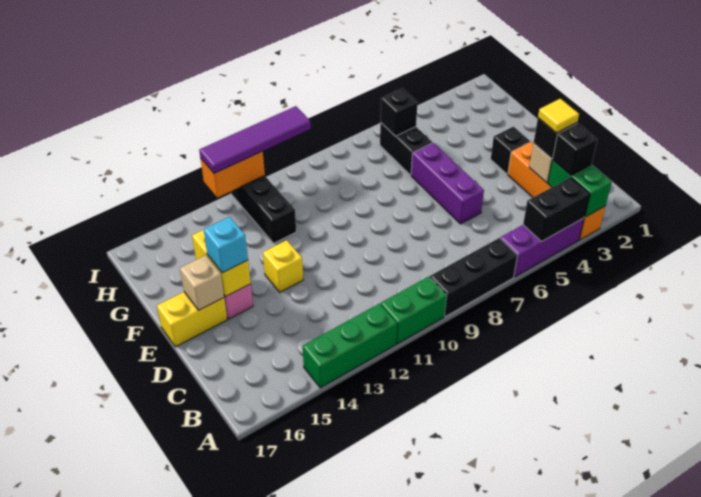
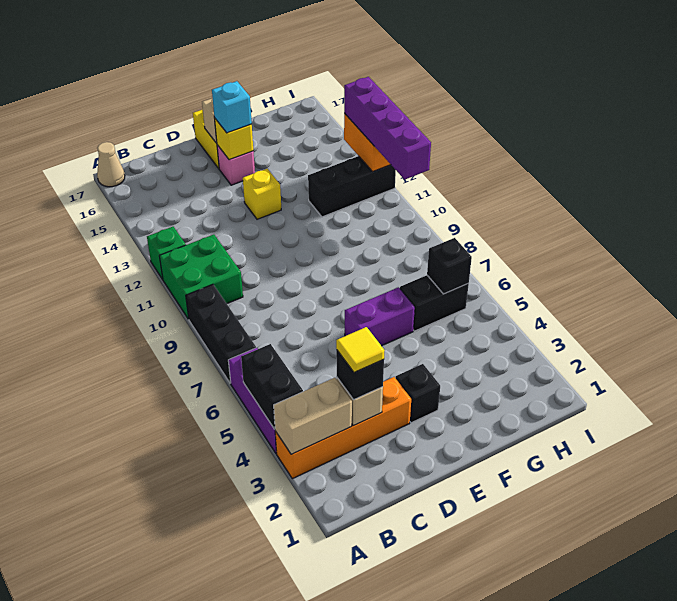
green brick A3:B3 level 2 -> tan brick A3:B3 level 2
green brick A10:A11 level 1 -> green brick A10:B11 level 1
green brick A12:A14 level 1 -> green brick A12 level 1
none -> tan cone A17 level 1
black brick B3 level 3 -> none
purple brick D6:F6 level 1 -> purple brick E6:F6 level 1
yellow brick E15:F15 level 2 -> yellow brick E15 level 2
purple tile I10:I13 level 3 -> purple brick I10:I13 level 3

